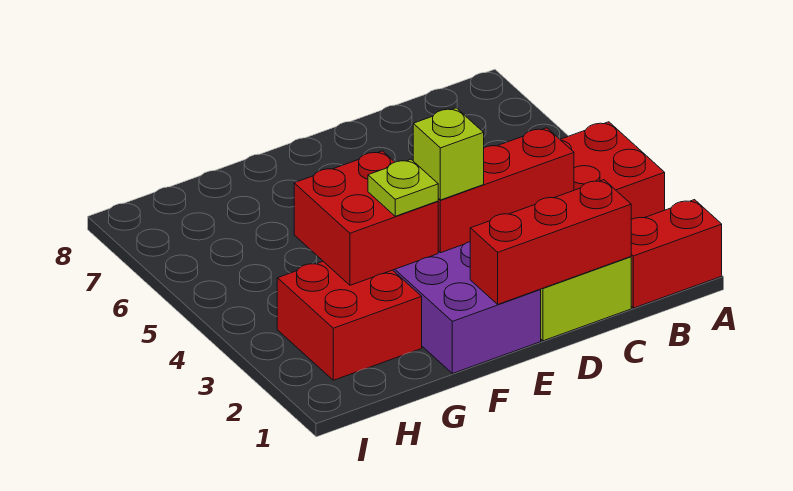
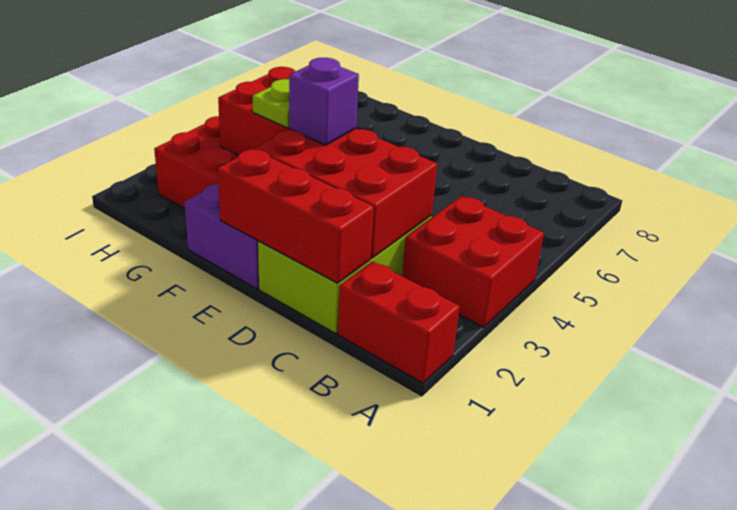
red brick C3:E3 level 2 -> red brick C2:E3 level 2
lime brick E3 level 3 -> purple brick E3 level 3

